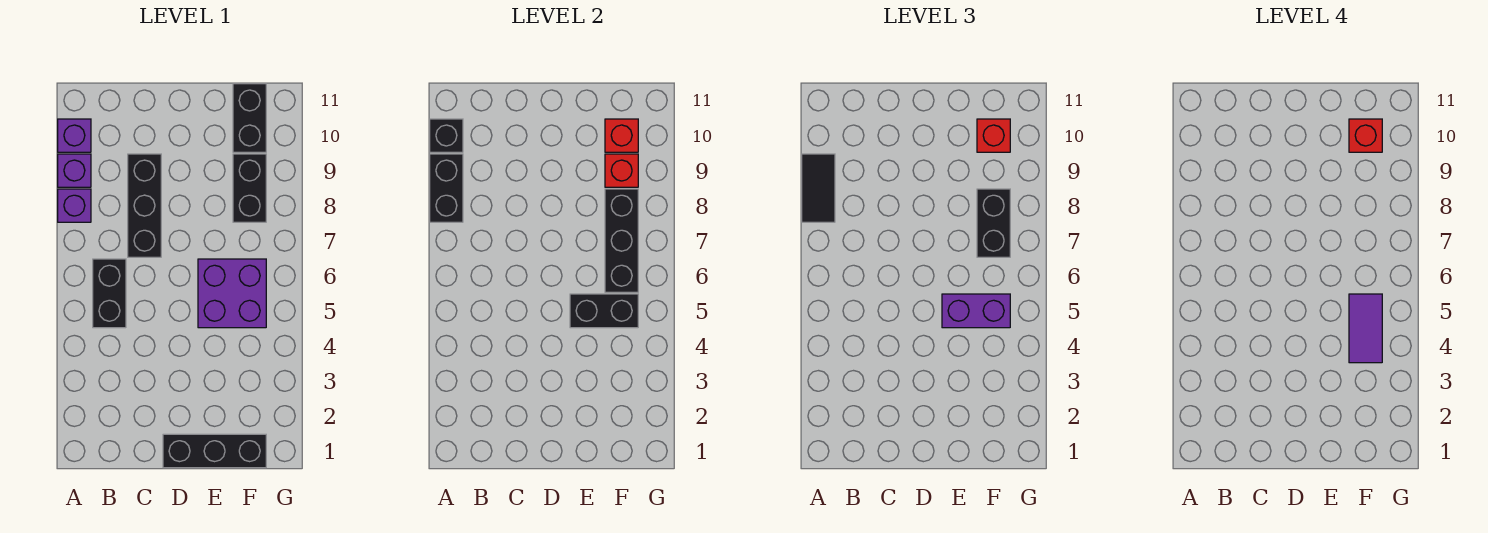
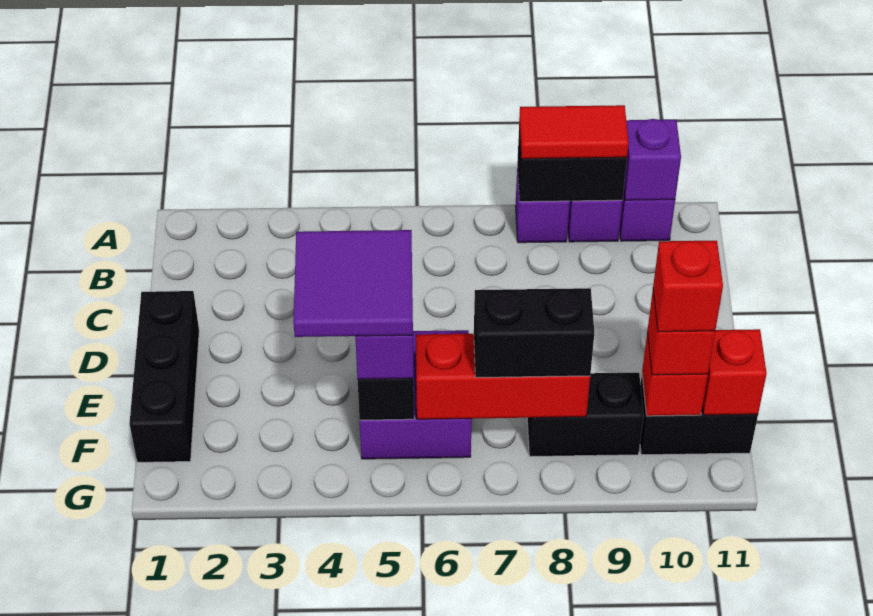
black tile A8:A9 level 3 -> red tile A8:A9 level 3
black brick A10 level 2 -> purple brick A10 level 2
black brick B5:B6 level 1 -> none
black brick C7:C9 level 1 -> none
purple tile F4:F5 level 4 -> purple tile E4:F5 level 4
black brick F6:F8 level 2 -> red brick F6:F8 level 2
red brick F9 level 2 -> red brick F11 level 2

